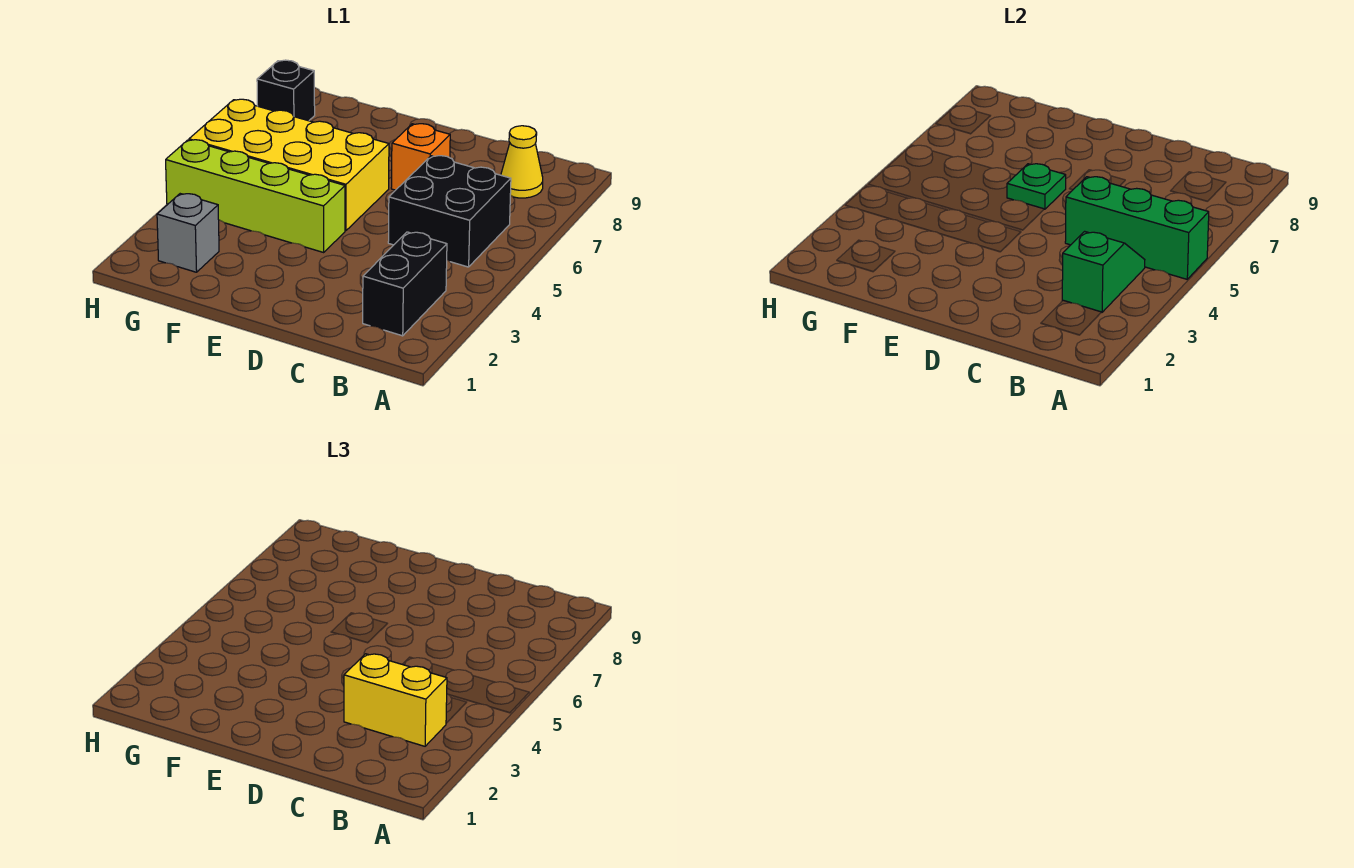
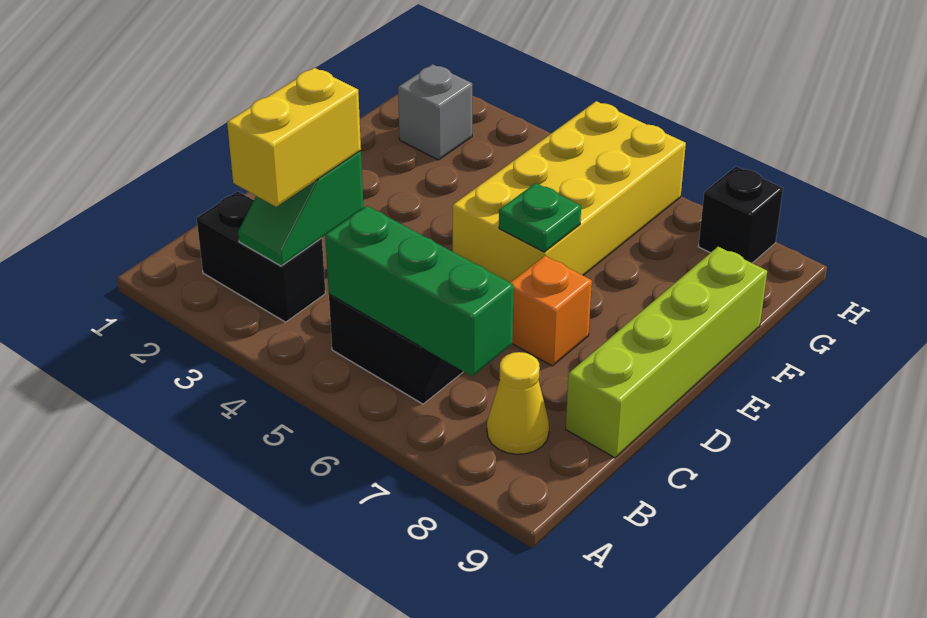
green brick A5:C5 level 2 -> green brick B5:B7 level 2
green slope B3:B4 level 2 top 3 -> green slope B3:C3 level 2 top C
lime brick E4:H4 level 1 -> lime brick C9:F9 level 1

